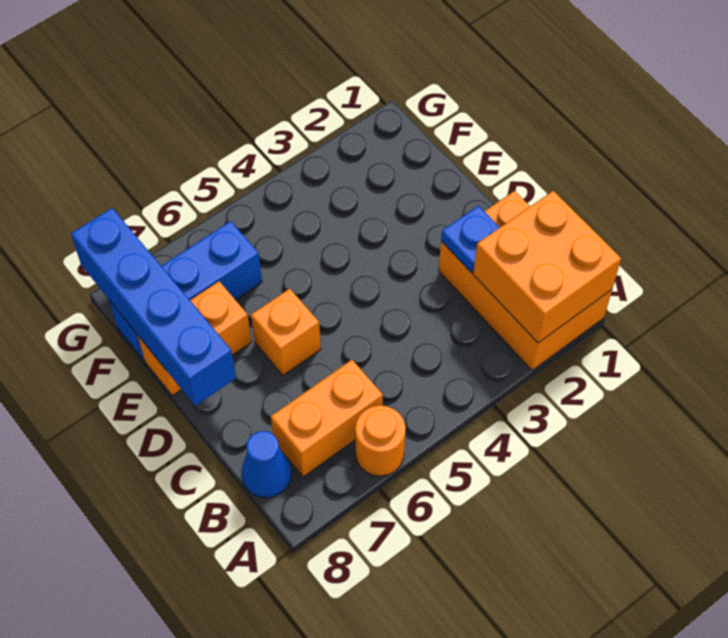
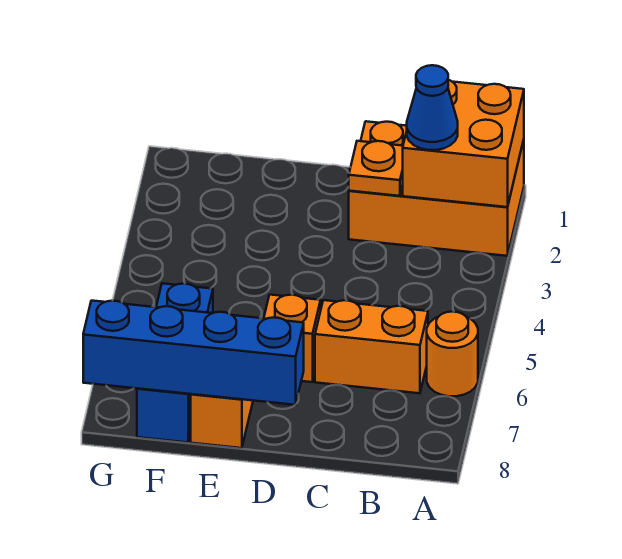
orange brick B6:B7 level 1 -> orange brick B6:C6 level 1
blue cone B8 level 1 -> blue cone B2 level 3
blue plate C2 level 2 -> orange plate C2 level 2

